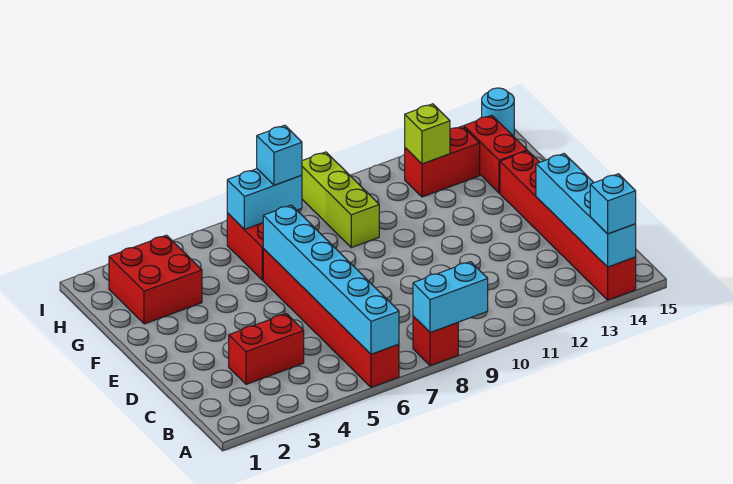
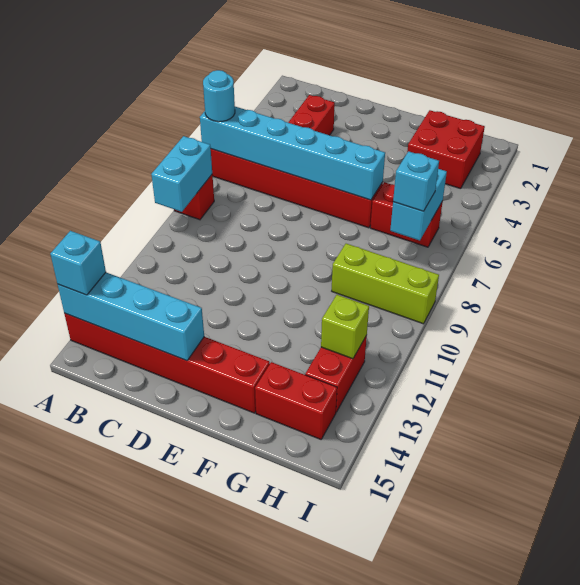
cyan round brick I15 level 1 -> cyan round brick A6 level 3

